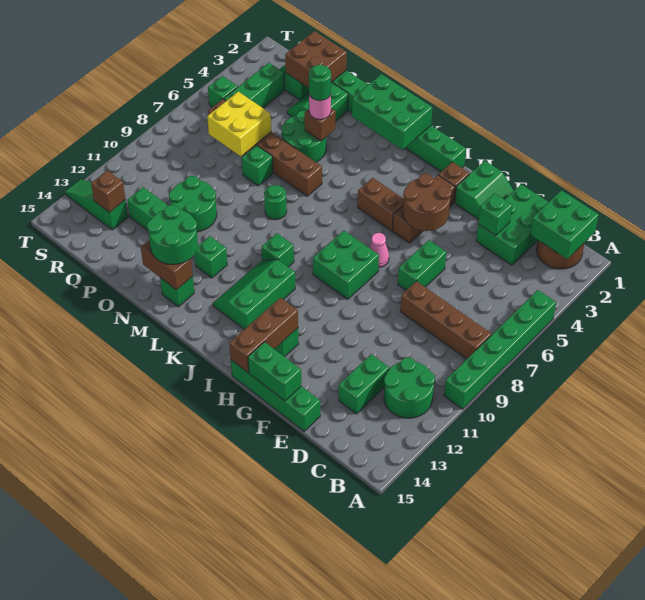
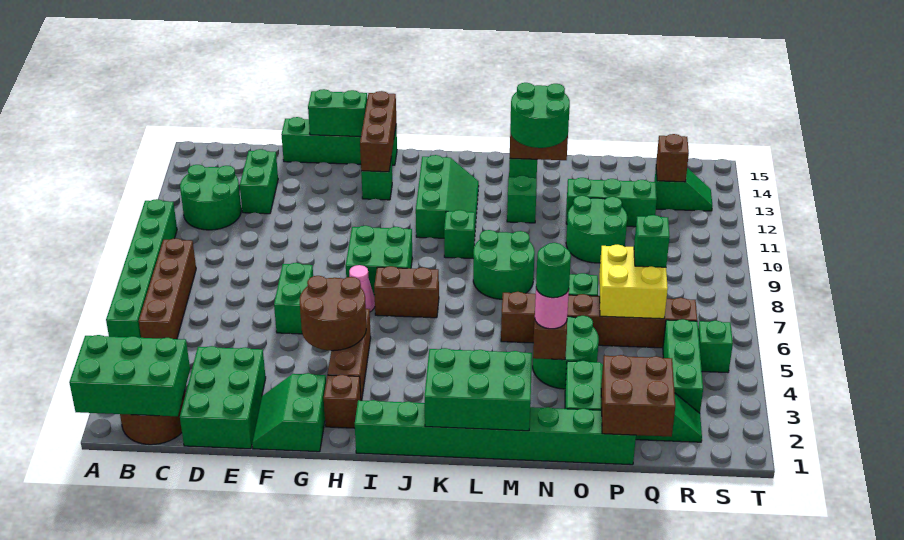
green brick B1:C2 level 2 -> green brick A1:C2 level 2
brown brick B8:E8 level 1 -> brown brick B5:B8 level 1
green brick E3 level 2 -> green brick Q7 level 3
brown brick I5:J5 level 1 -> brown brick I7:J7 level 1
green round brick M8 level 1 -> green round brick L8:M9 level 1
green slope R13:T13 level 1 top R -> green slope R13:S13 level 1 top R

